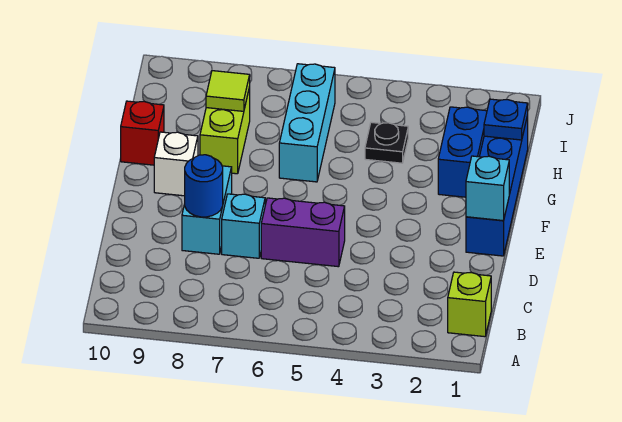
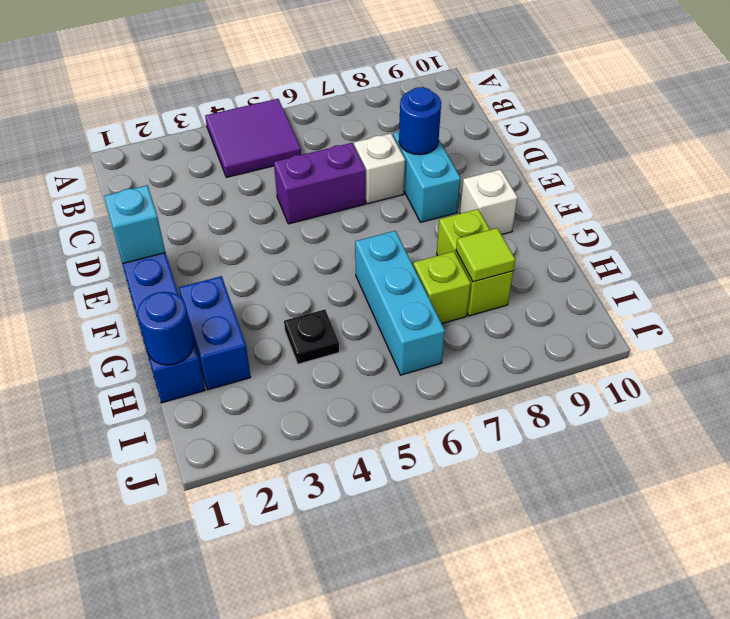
none -> purple tile A4:B5 level 1
lime brick B1 level 1 -> lime brick H7 level 1
cyan brick D7 level 1 -> white brick D7 level 1
red brick G10 level 1 -> none
blue plate H1 level 2 -> blue round brick H1 level 2

